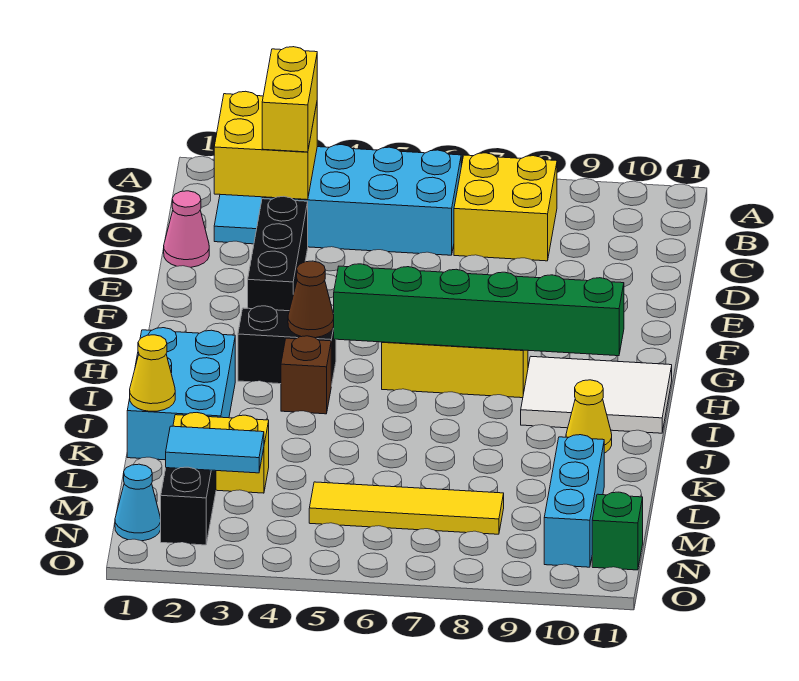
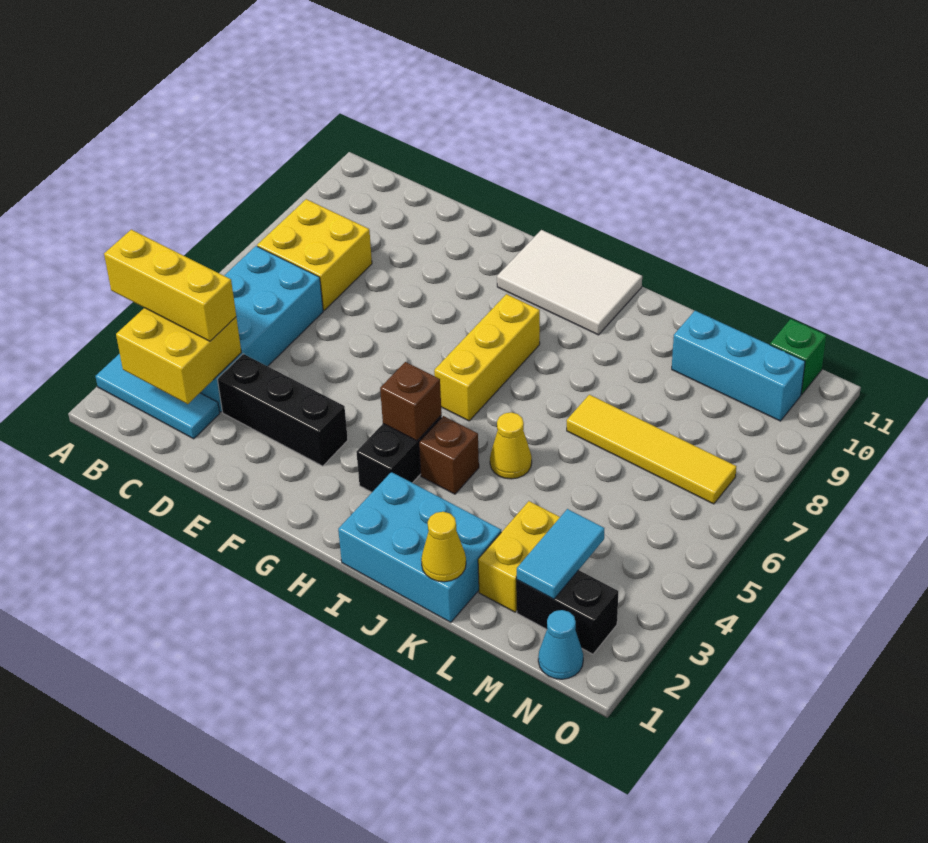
yellow brick B3:C3 level 3 -> yellow brick A3:C3 level 3
pink cone D1 level 1 -> none
brown cone H4 level 2 -> brown brick H4 level 2
green brick H5:H10 level 2 -> none
white tile H9:I11 level 1 -> white tile G10:I11 level 1
yellow cone J10 level 1 -> yellow cone J5 level 1
yellow tile M5:M8 level 1 -> yellow tile K7:N7 level 1

